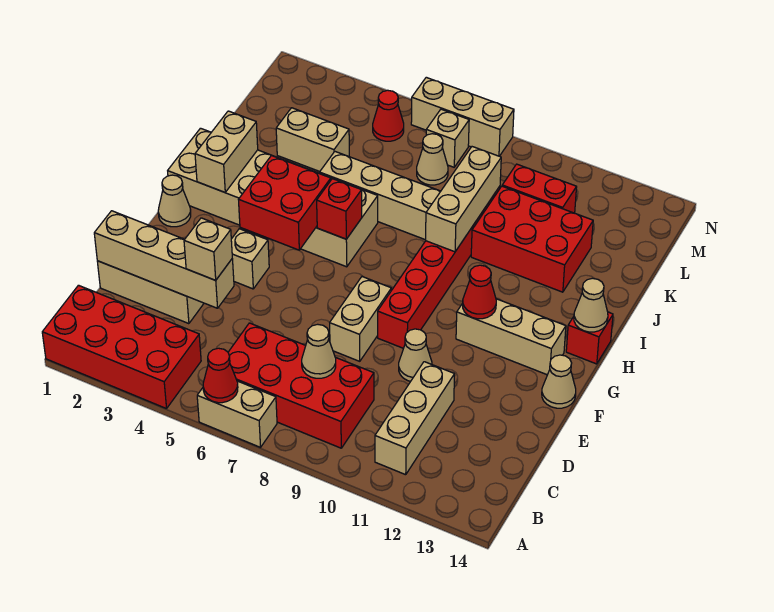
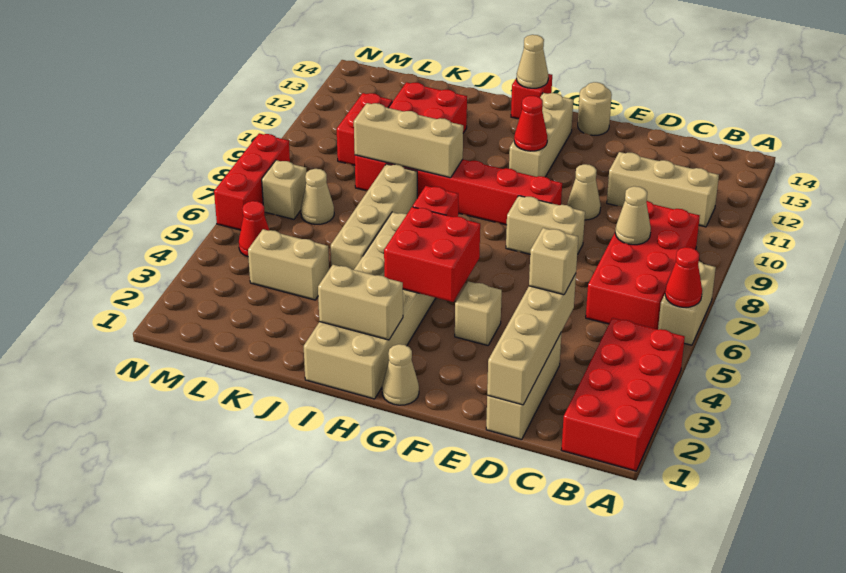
tan cone F14 level 1 -> tan round brick F14 level 1
tan brick K3:K4 level 1 -> tan brick K4:L4 level 1
tan brick N6:N8 level 1 -> red brick N6:N8 level 1

